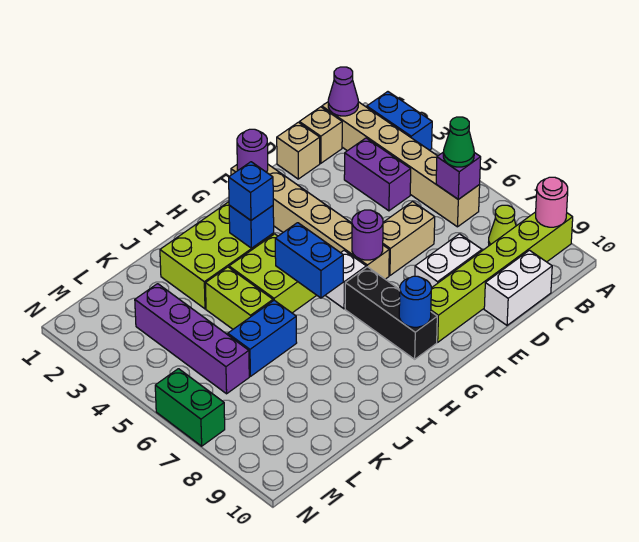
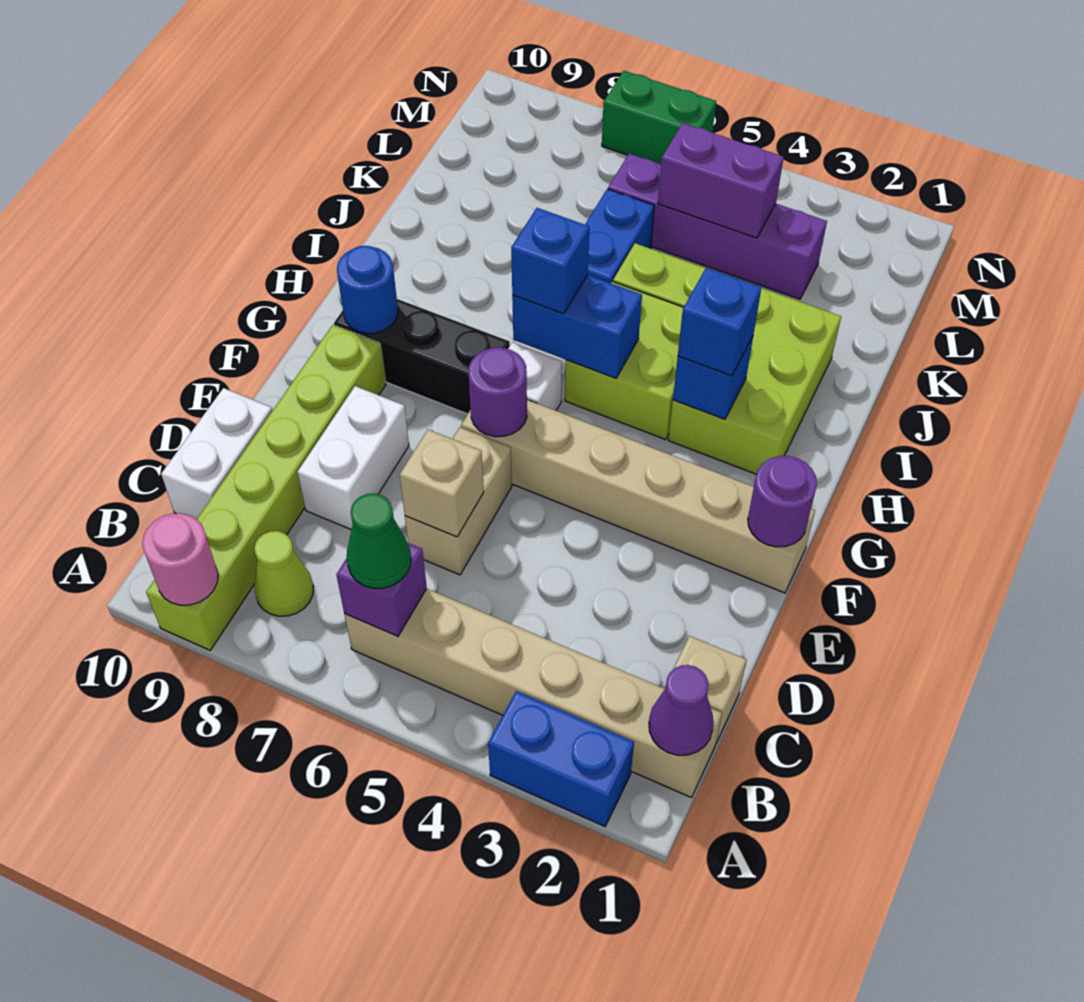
purple brick C3:C4 level 1 -> purple brick L4:L5 level 2
tan brick D1 level 1 -> tan brick D6 level 2
none -> blue brick H6 level 3

